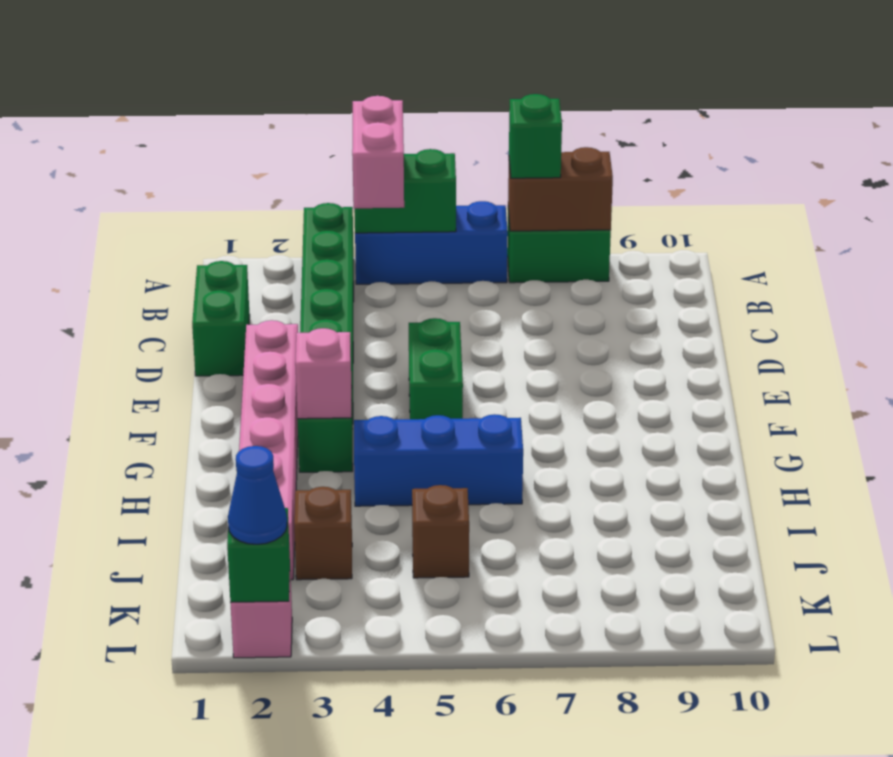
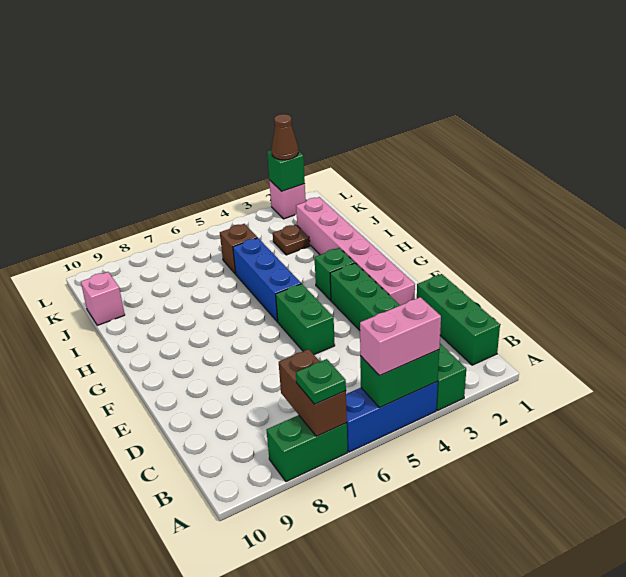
pink brick A4:B4 level 3 -> pink brick A4:A5 level 3
brown brick A7:A8 level 2 -> brown brick A7:B7 level 2
green brick A7 level 3 -> green plate A7 level 3
green brick C1:D1 level 1 -> green brick B1:D1 level 1
pink brick G3 level 2 -> pink brick J10 level 1
blue brick H4:H6 level 1 -> blue brick G5:I5 level 1
brown brick J3 level 1 -> brown plate J3 level 1
blue cone L2 level 3 -> brown cone L2 level 3

